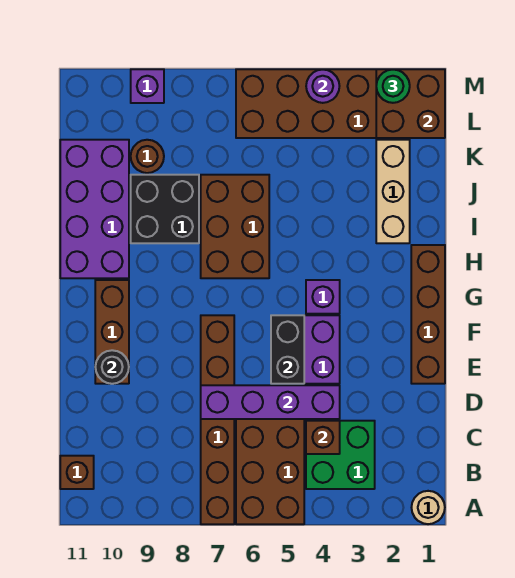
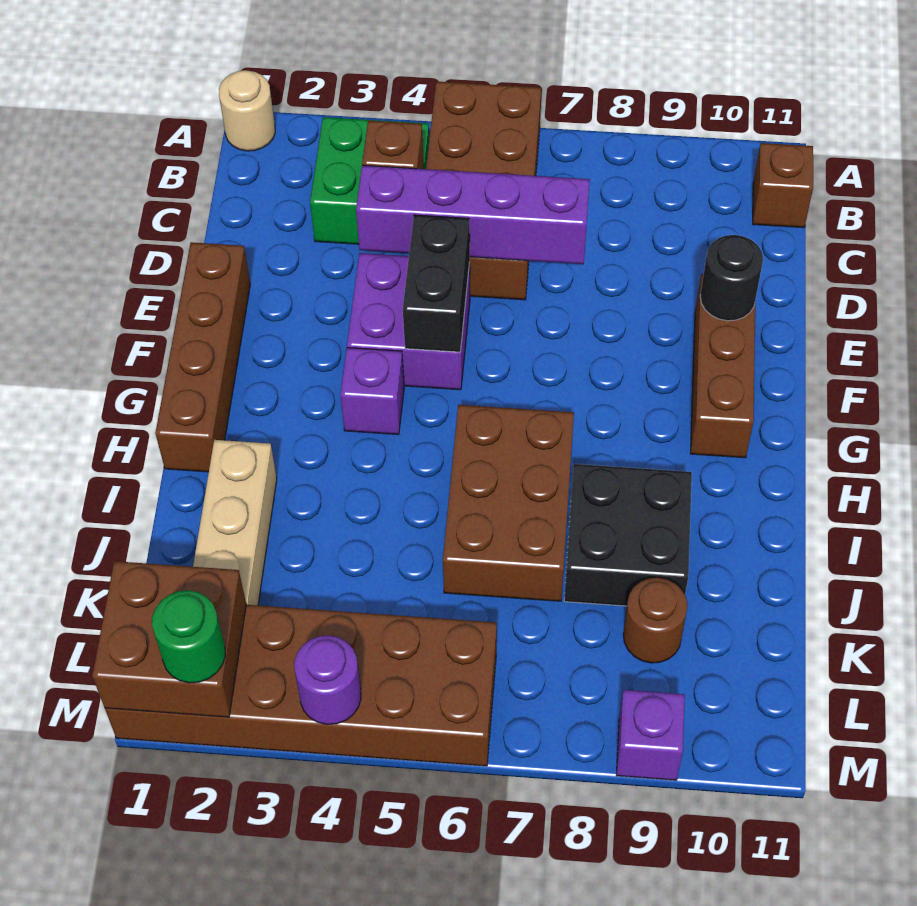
brown brick A7:F7 level 1 -> none
purple brick H10:K11 level 1 -> none

